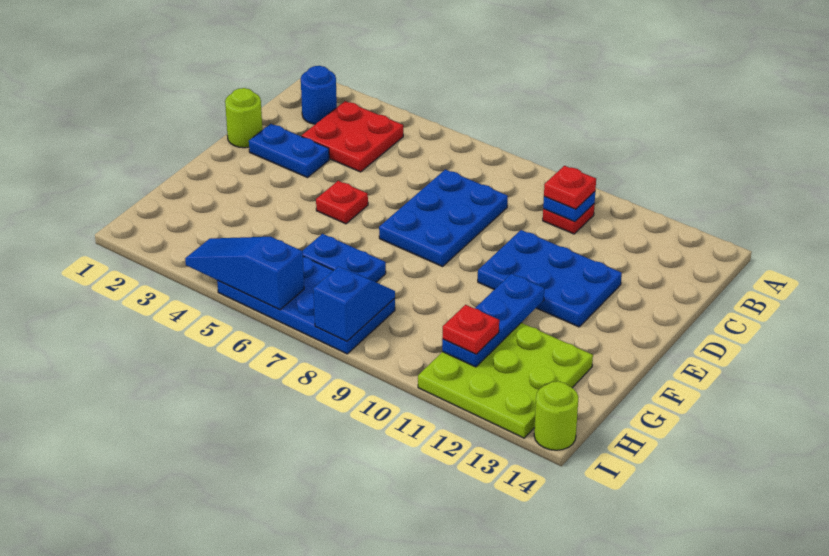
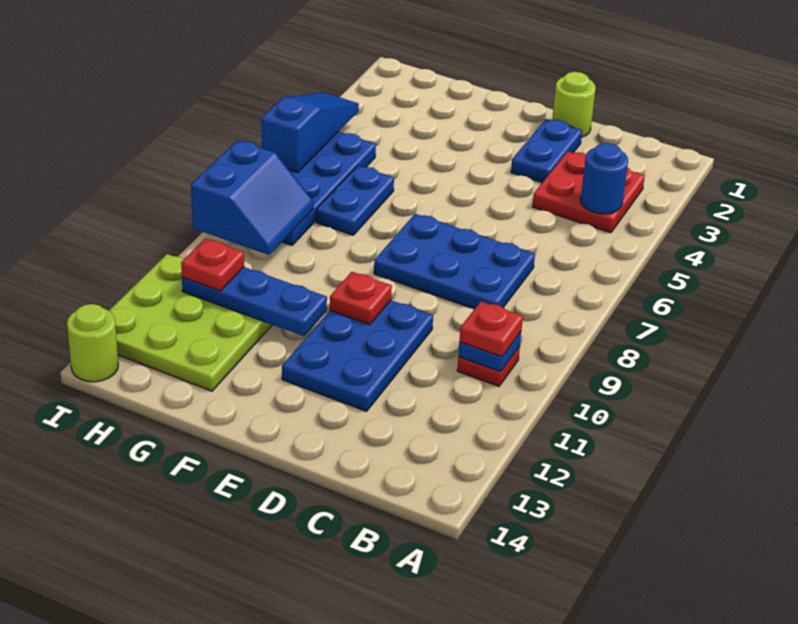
blue round brick B2 level 1 -> blue round brick B4 level 2
red plate E5 level 1 -> red plate E10 level 2
blue slope H8:I8 level 2 top I -> blue slope H8:I9 level 2 top I

